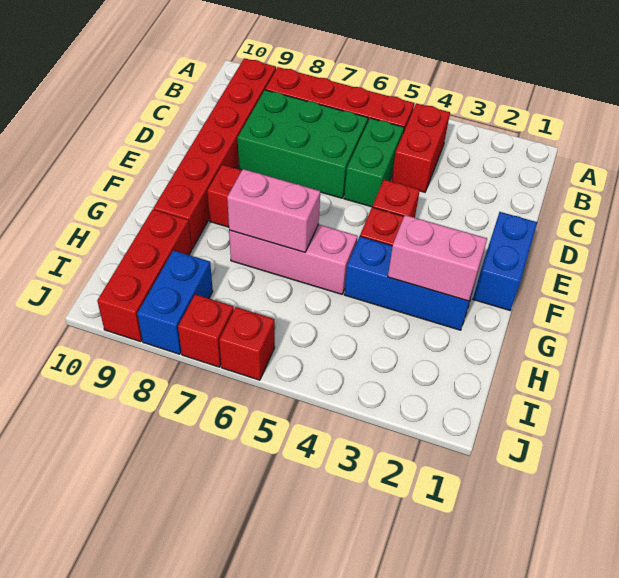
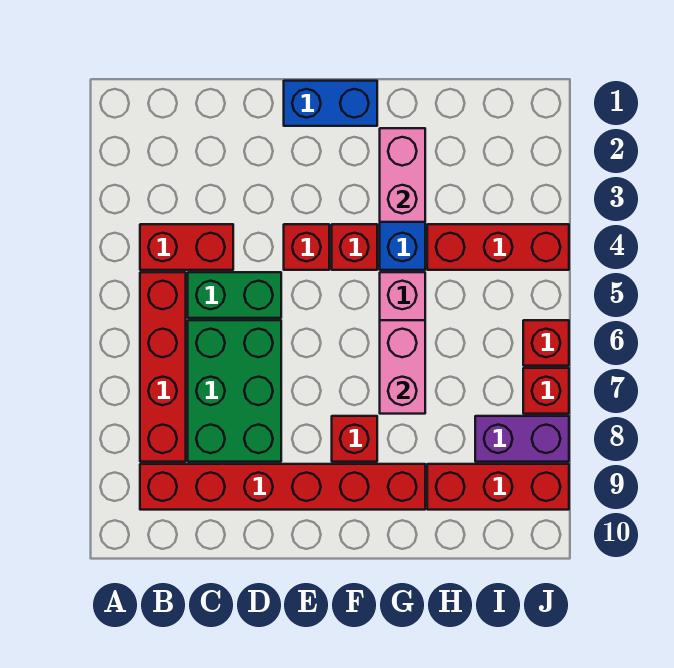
none -> red brick H4:J4 level 1
blue brick I8:J8 level 1 -> purple brick I8:J8 level 1

